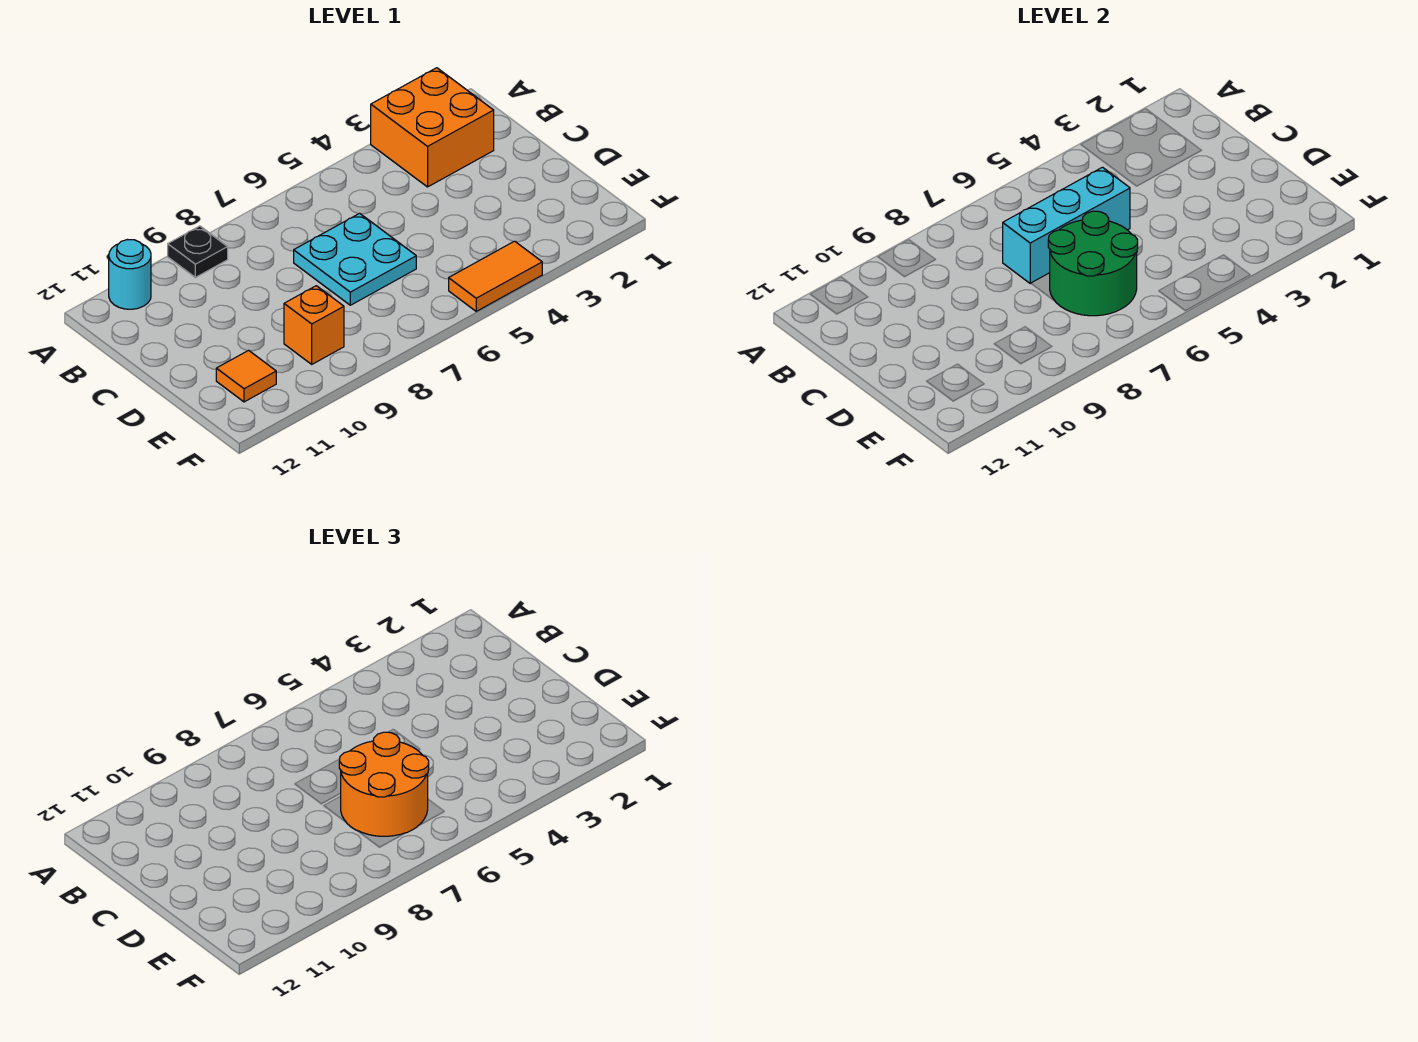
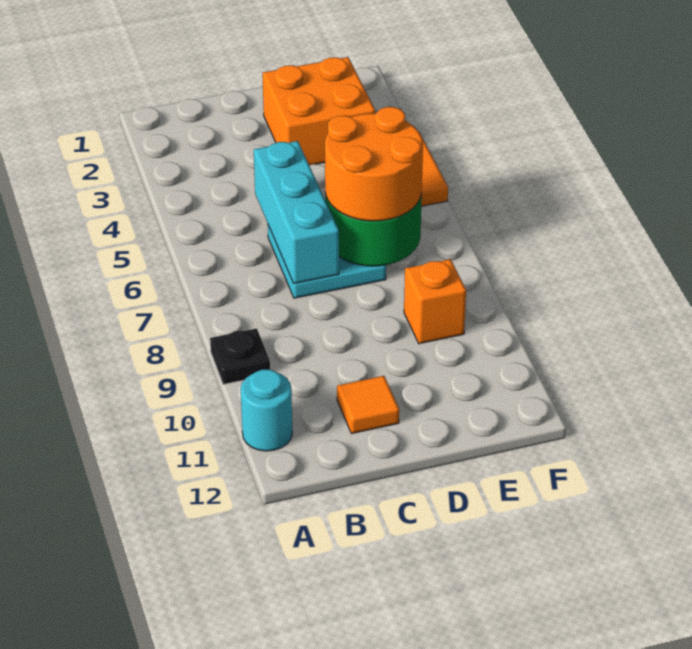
orange brick A2:B3 level 1 -> orange brick D2:E3 level 1
orange tile E11 level 1 -> orange tile C11 level 1

